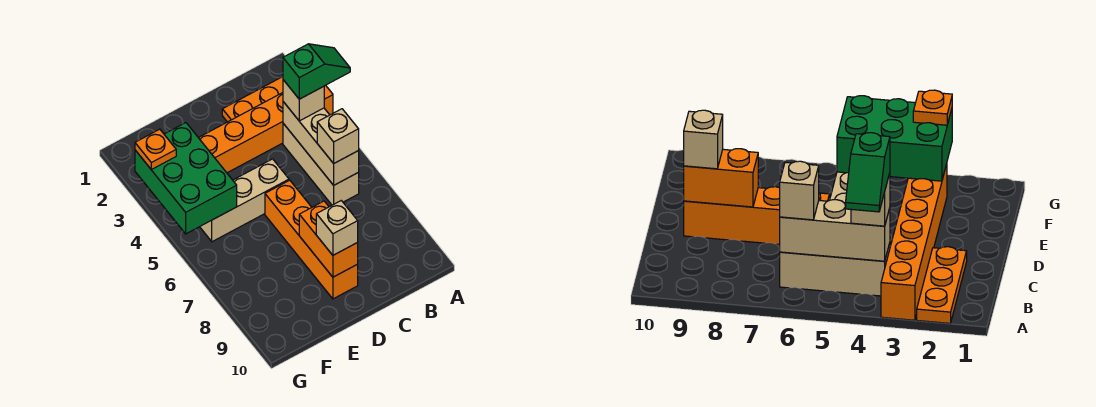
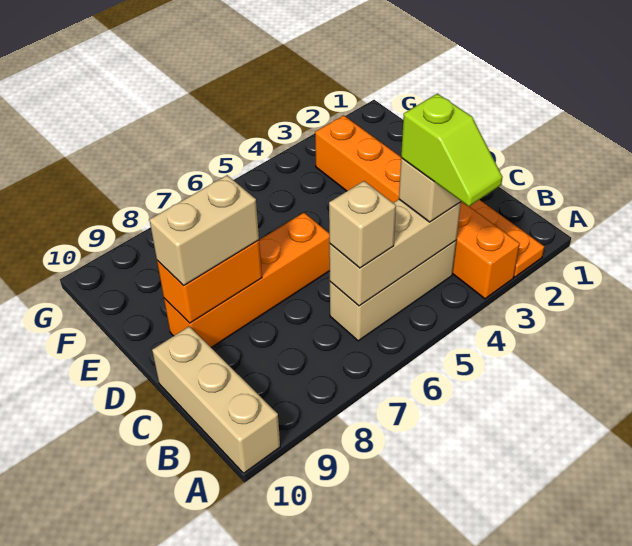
green slope A4:B4 level 4 top B -> lime slope A4:B4 level 4 top B
tan brick D5:F5 level 1 -> tan brick A10:C10 level 1
tan brick D9 level 3 -> tan brick D8:D9 level 3
green brick F3:G5 level 2 -> none
orange plate G3 level 3 -> none

